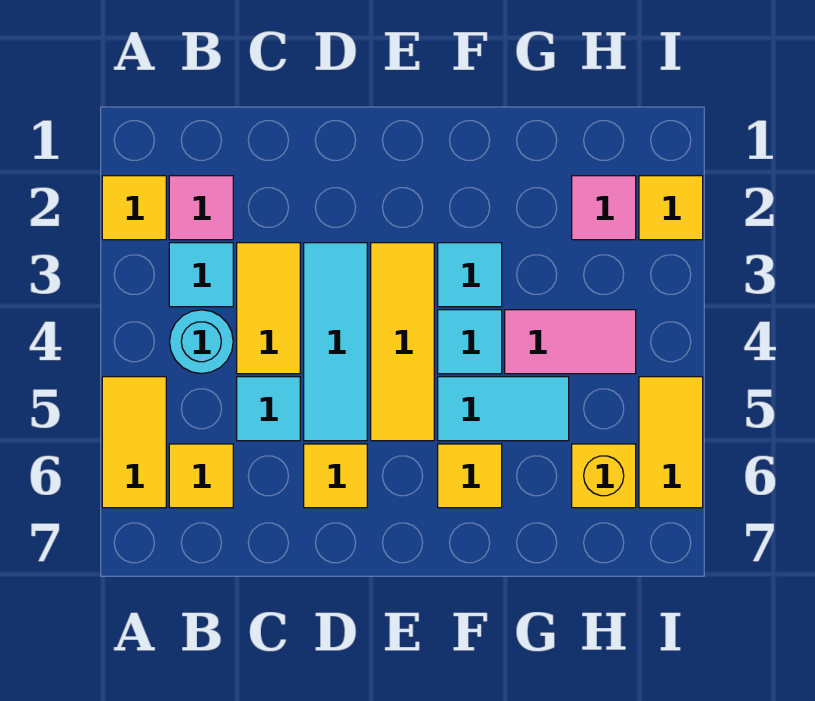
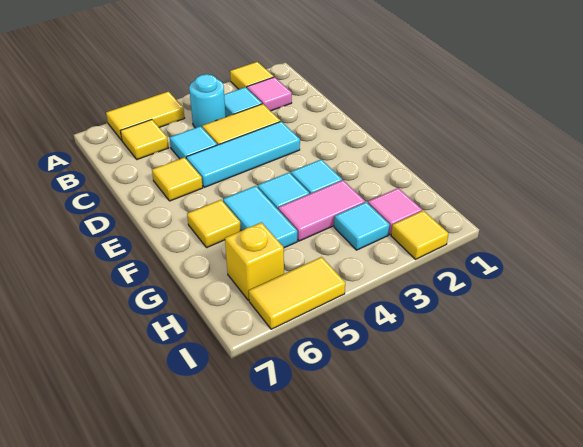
yellow tile E3:E5 level 1 -> none
pink tile G4:H4 level 1 -> pink tile G3:G4 level 1
none -> cyan tile H3 level 1

